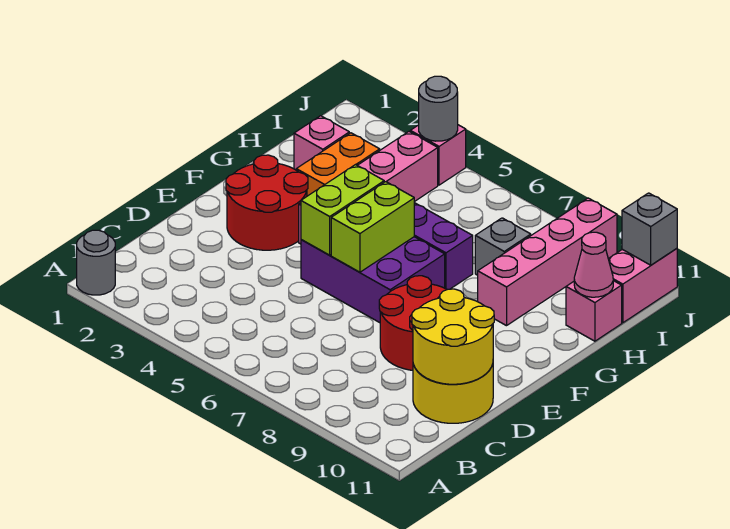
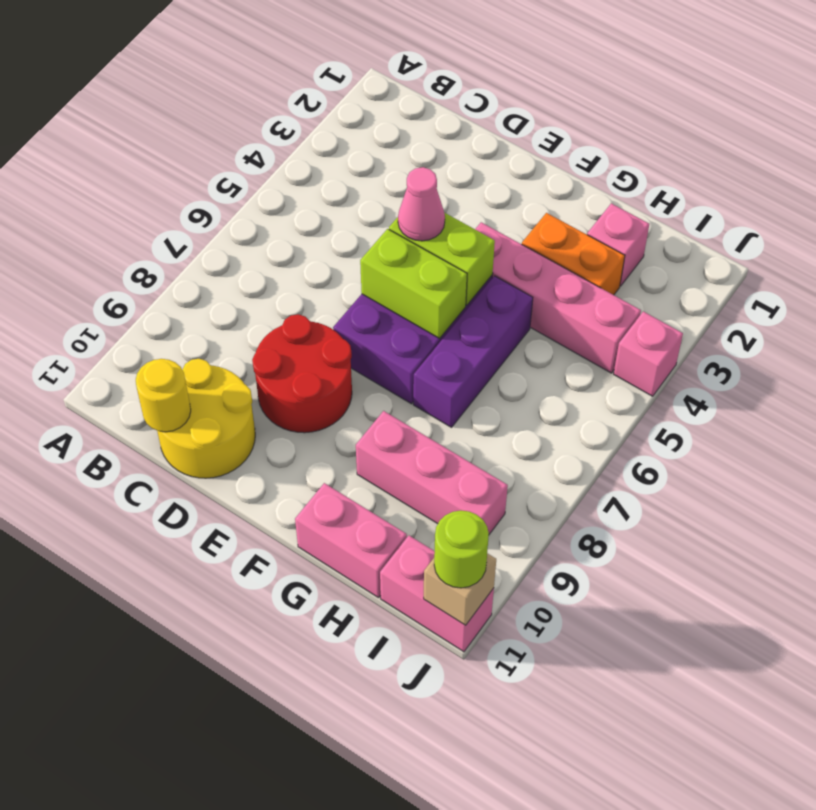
grey round brick A1 level 1 -> none
yellow round brick C10:D11 level 2 -> yellow round brick C11 level 2
red round brick E2:F3 level 1 -> none
pink brick G9:J9 level 1 -> pink brick G9:I9 level 1
grey brick H8 level 1 -> none
pink brick H11 level 1 -> pink brick G11:H11 level 1
pink cone H11 level 2 -> pink cone E5 level 3
grey round brick J4 level 2 -> none
grey brick J11 level 2 -> tan brick J11 level 2
none -> lime round brick J11 level 3

